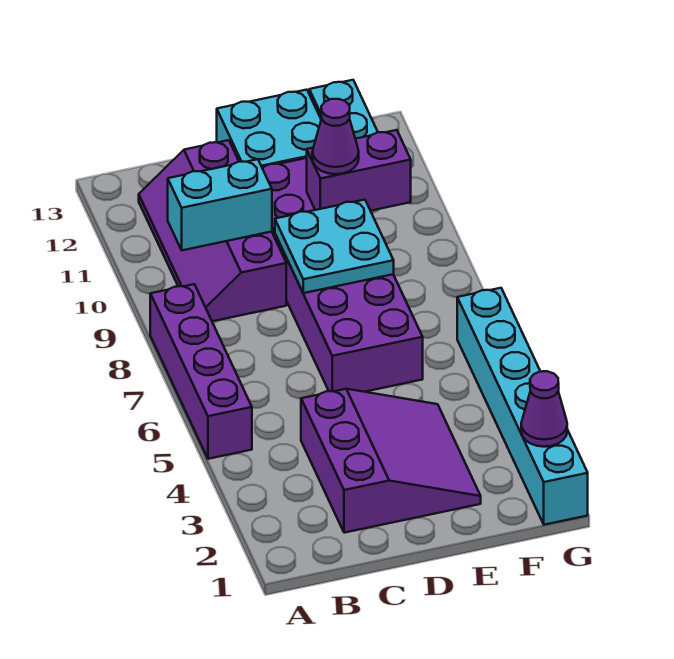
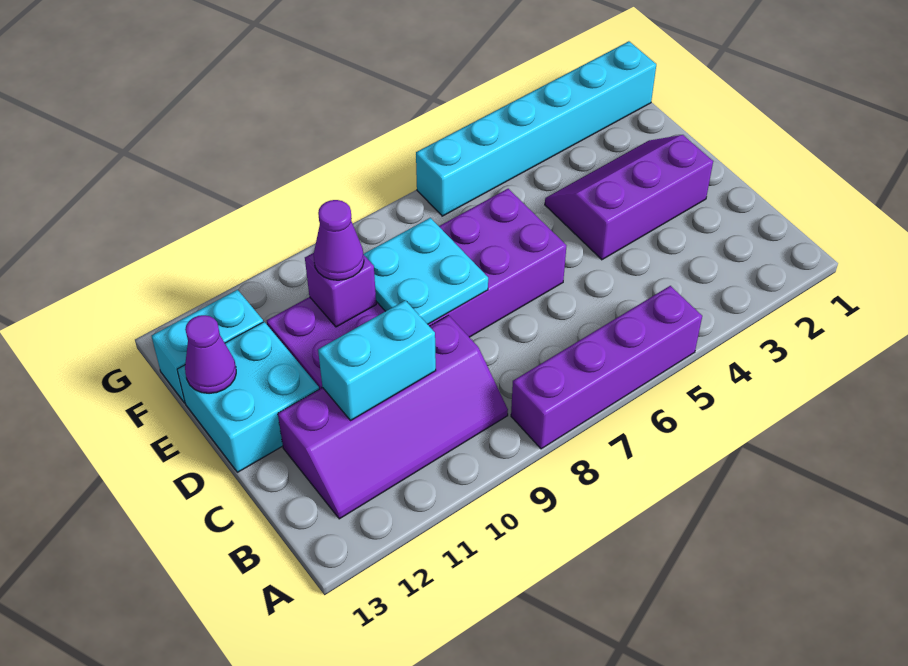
cyan brick B10:C10 level 2 -> cyan brick C10:C11 level 2
purple slope C2:E4 level 1 top C -> purple slope D2:E4 level 1 top D
purple brick E10:F10 level 2 -> purple brick E10 level 2
purple cone G2 level 2 -> purple cone E13 level 2

